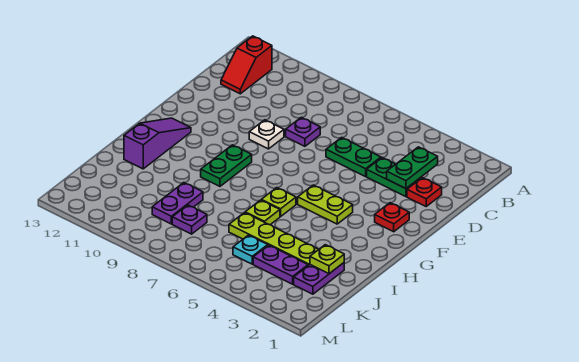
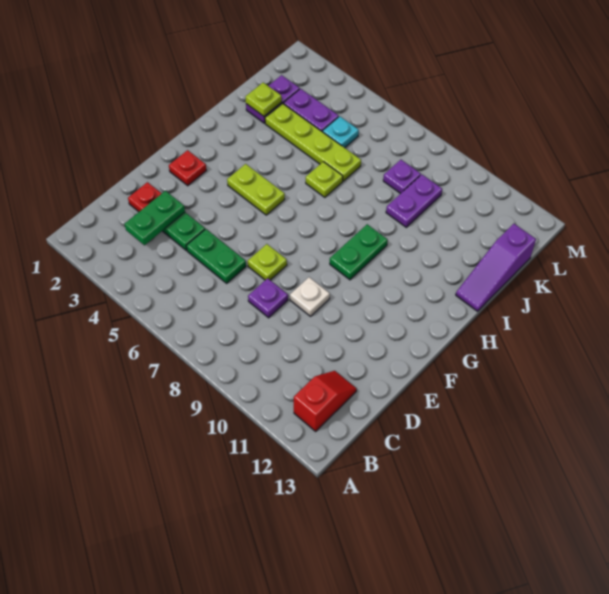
purple slope G12:I12 level 1 top I -> purple slope I13:K13 level 1 top K
lime plate H6 level 1 -> lime plate E7 level 1

